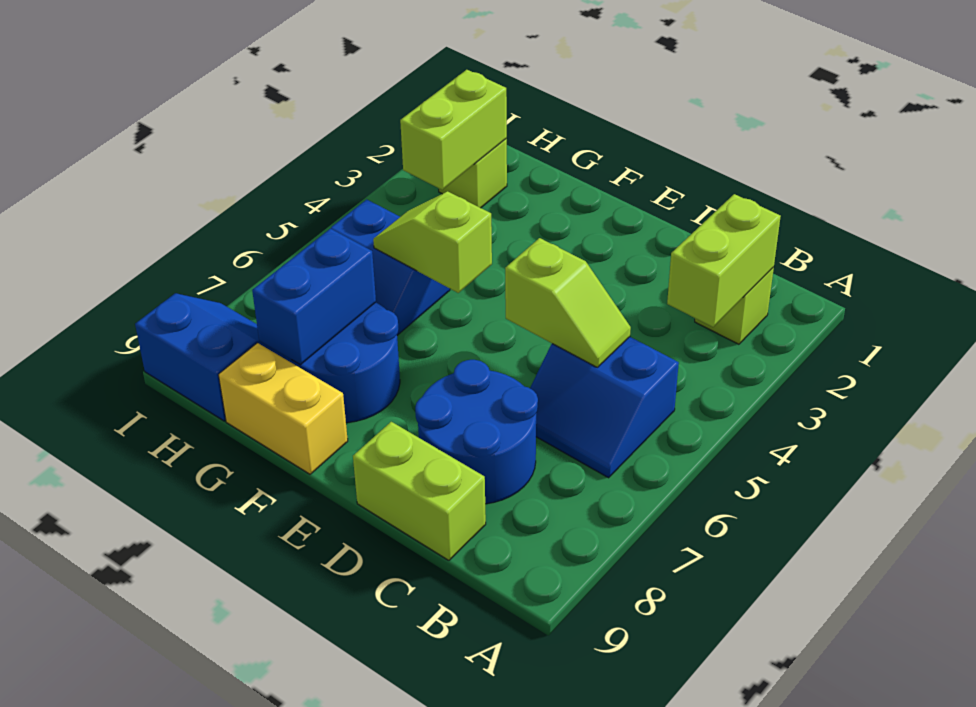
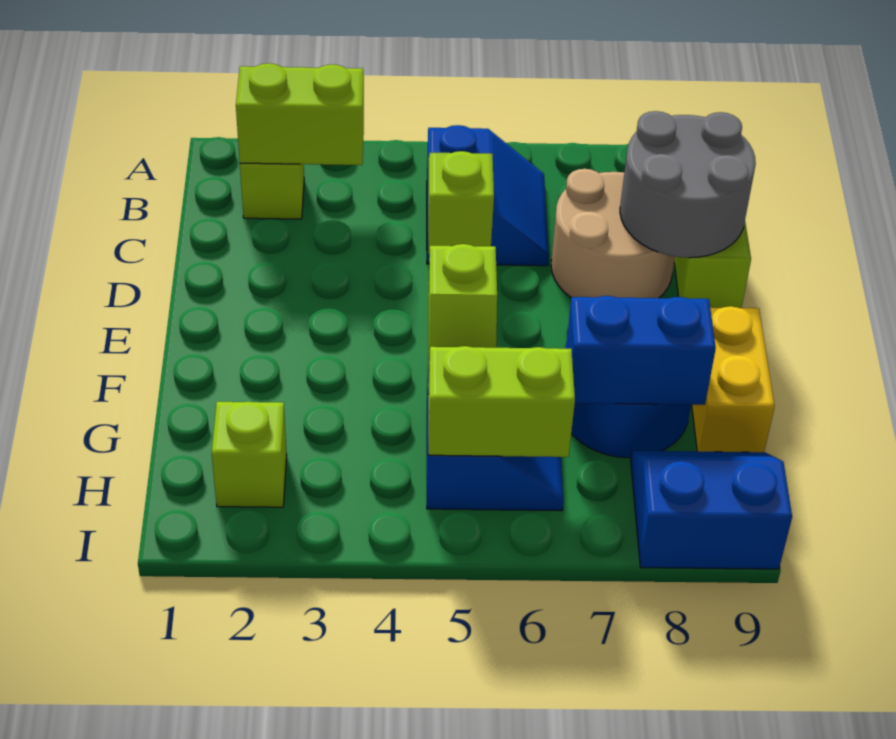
blue round brick C7:D8 level 1 -> tan round brick C7:D8 level 1
none -> grey round brick C8:D9 level 2
lime brick H2:H3 level 2 -> lime brick H5:H6 level 2
blue slope H8:I9 level 1 top 9 -> blue slope H8:I9 level 1 top I

